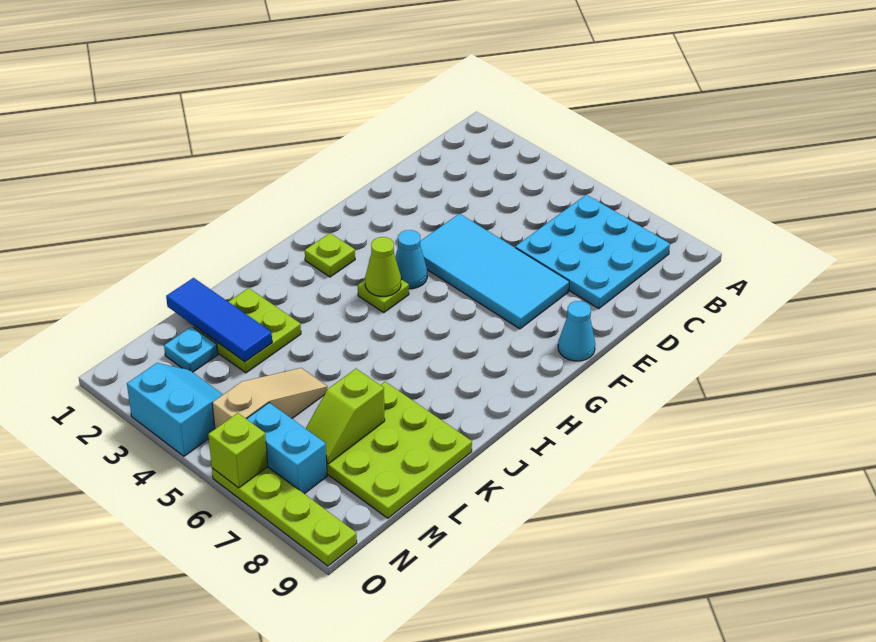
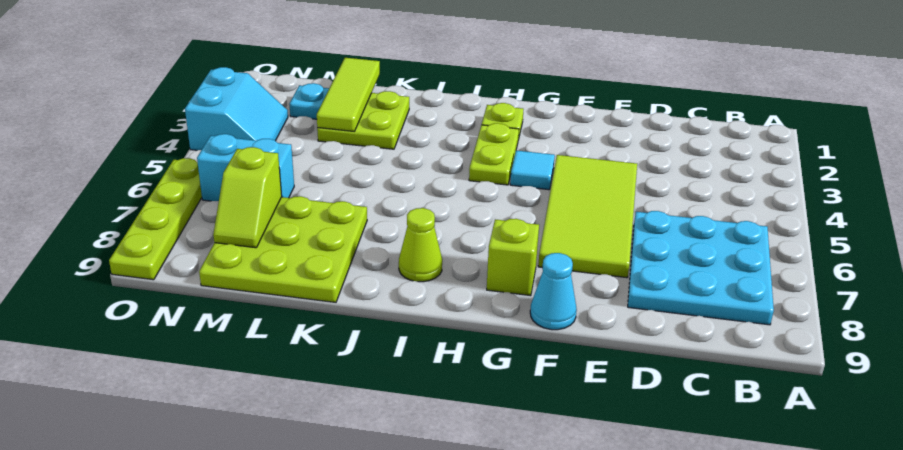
cyan tile E4:F7 level 1 -> lime tile E4:F7 level 1
cyan cone G4 level 1 -> cyan tile G4 level 1
lime plate H4 level 1 -> lime plate H3:H4 level 1
lime cone H4 level 2 -> lime cone I8 level 1
blue tile L1:L3 level 2 -> lime tile L1:L3 level 2
tan slope L5:N5 level 1 top N -> none
lime slope L7:M7 level 2 top L -> lime slope M7:M8 level 2 top 7
cyan brick N6:N7 level 1 -> cyan brick M6:N6 level 1
lime brick O6 level 2 -> lime brick G8 level 1

